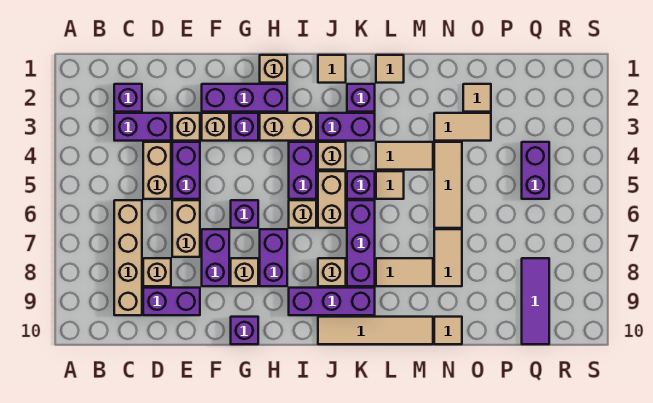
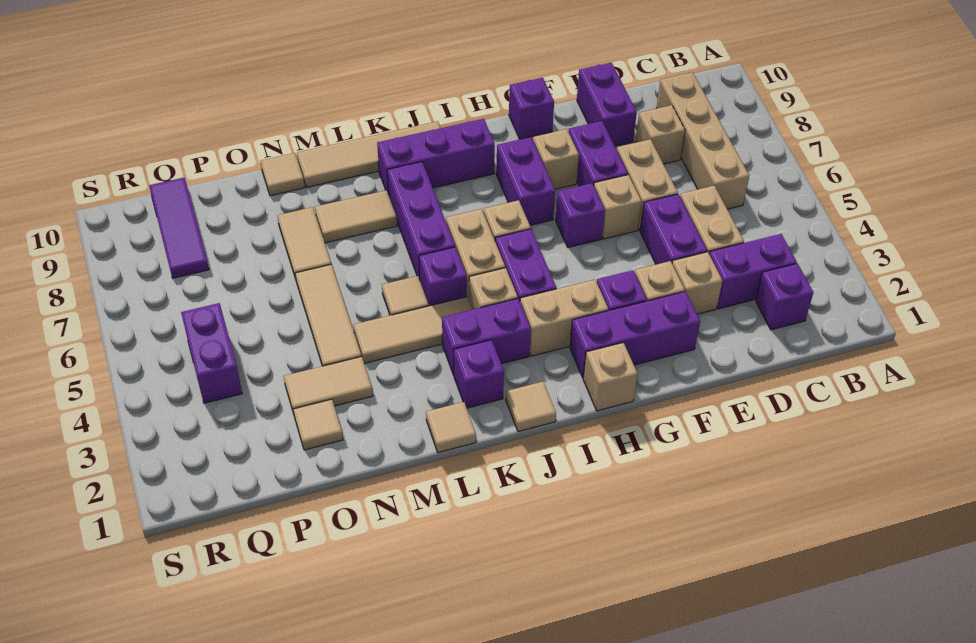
purple brick D9:E9 level 1 -> purple brick E9:E10 level 1
tan brick J8 level 1 -> tan brick F6 level 1
tan tile L4:M4 level 1 -> tan tile K4:M4 level 1

